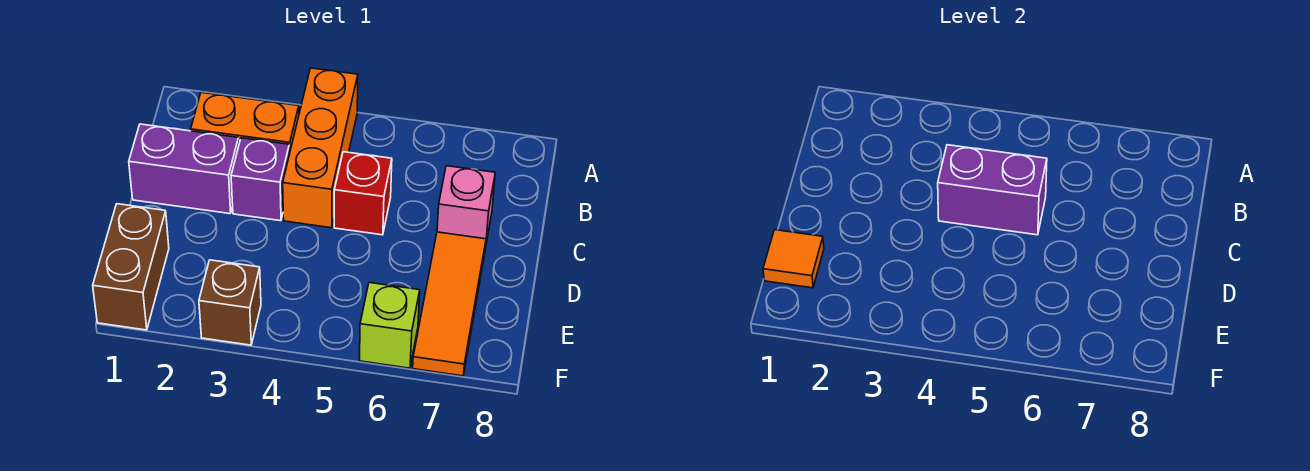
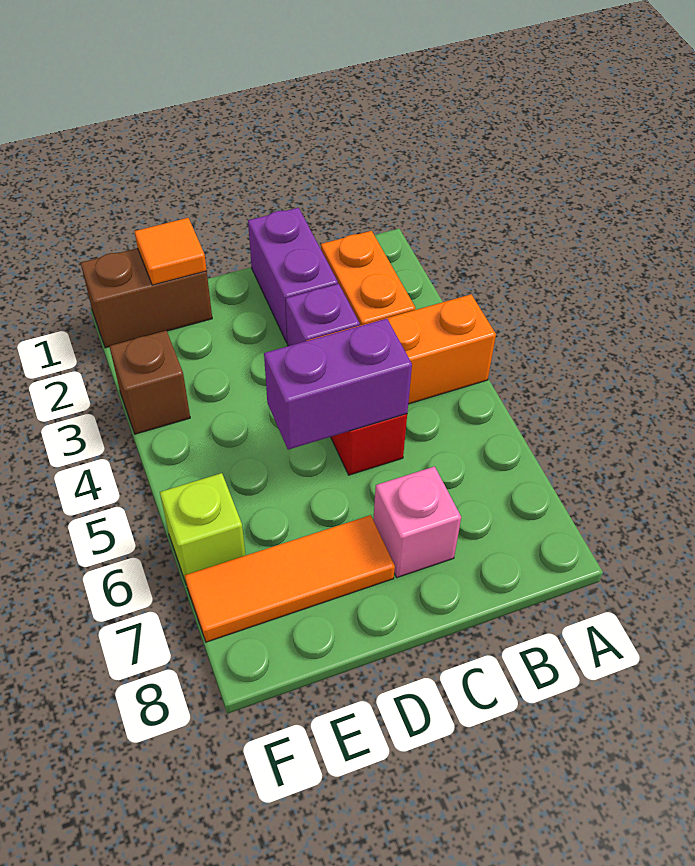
purple brick C4:C5 level 2 -> purple brick C5:D5 level 2

